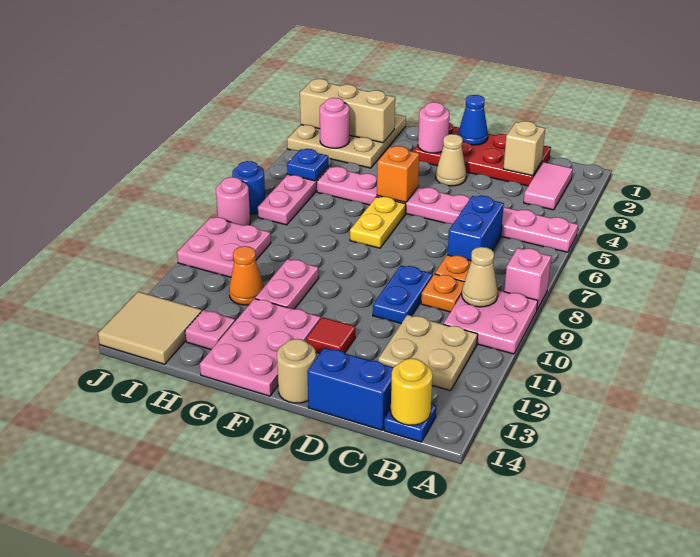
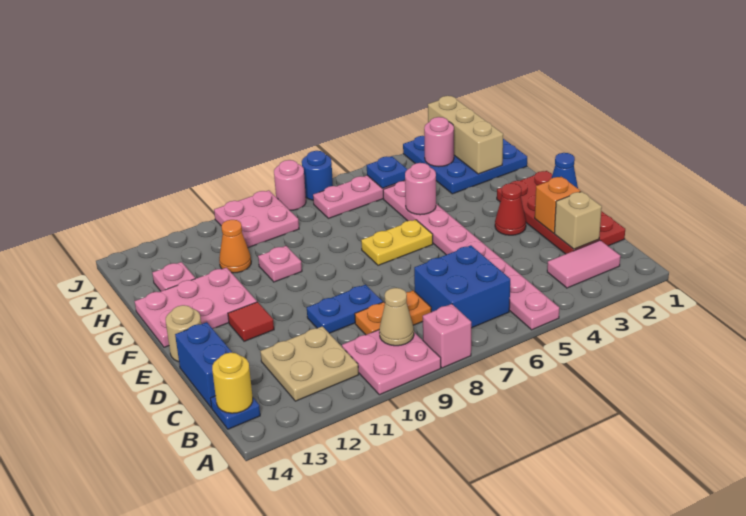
blue brick C6:C7 level 1 -> blue brick B6:C7 level 1
tan cone E3 level 1 -> red cone E3 level 1
pink round brick F2 level 2 -> pink round brick G5 level 2
orange brick F5 level 2 -> orange brick D2 level 2
pink plate G10:G11 level 1 -> pink plate G10 level 1
tan plate H1:J3 level 1 -> blue plate H1:J3 level 1
tan tile I13:J14 level 1 -> none

